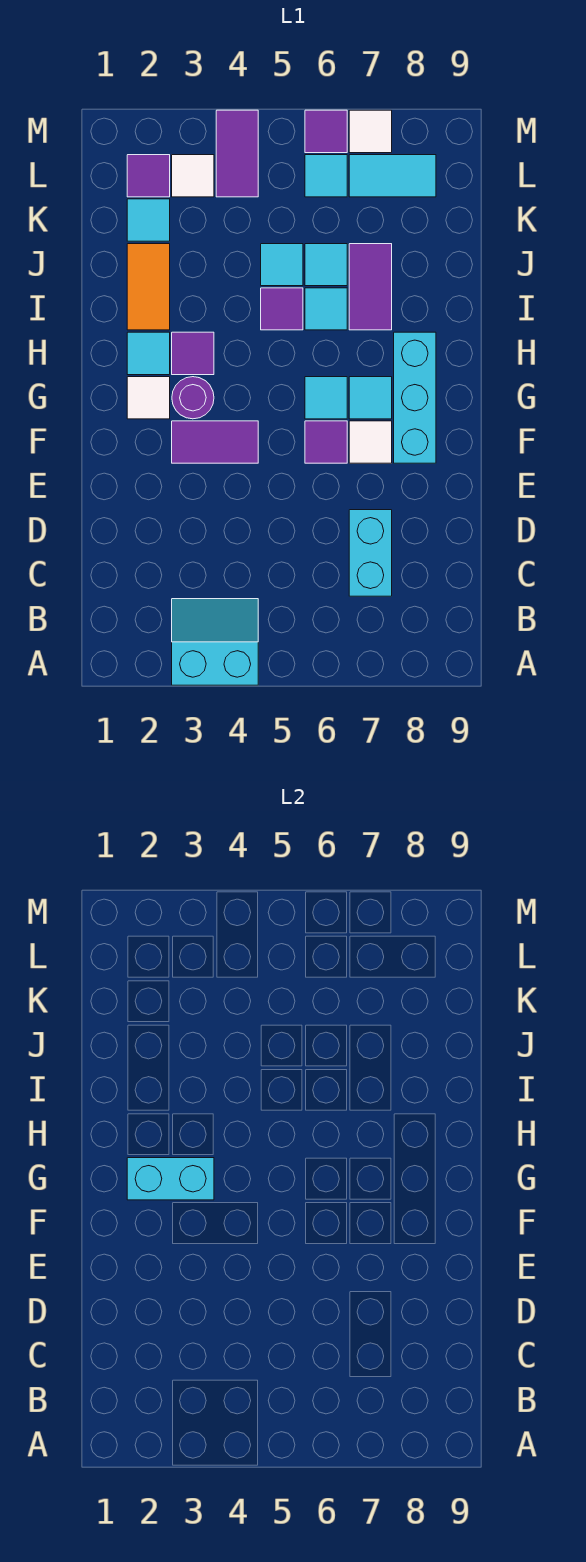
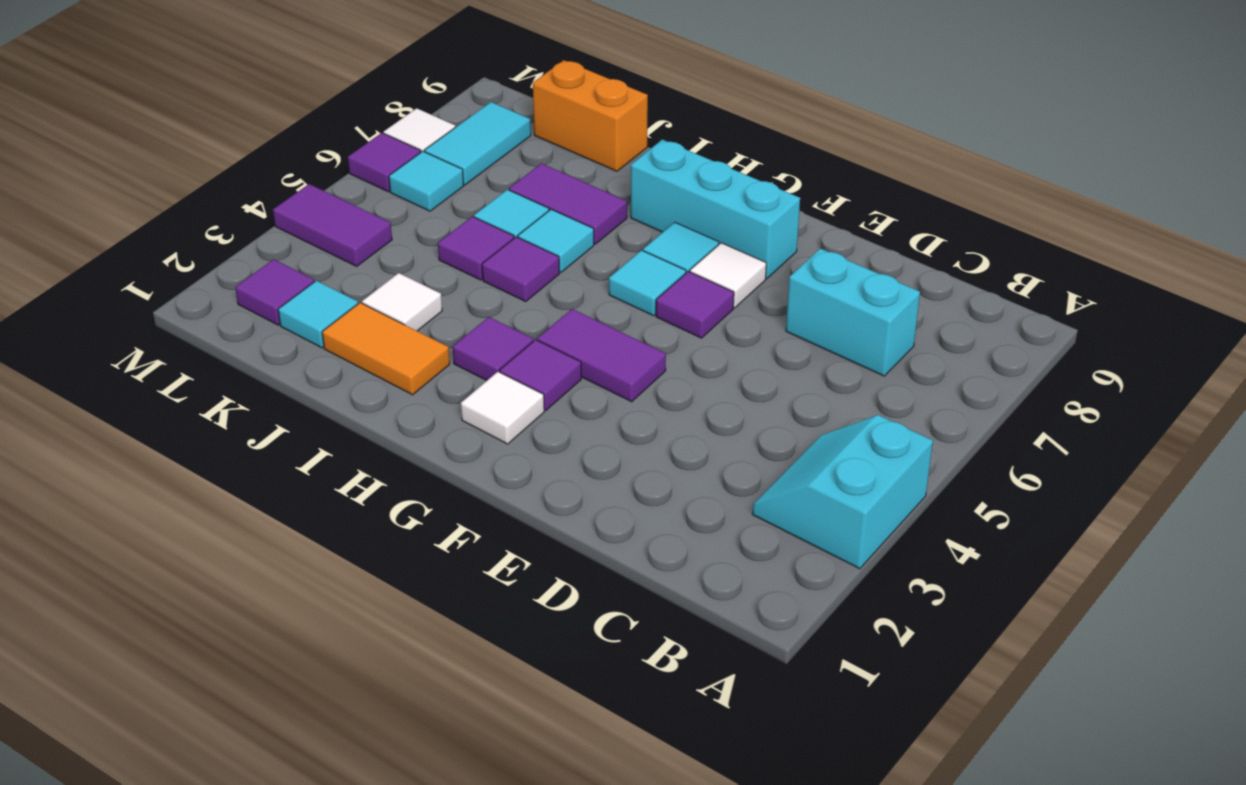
purple tile F3:F4 level 1 -> purple tile F4:G4 level 1
cyan brick G2:G3 level 2 -> none
purple round brick G3 level 1 -> purple tile G3 level 1
cyan tile H2 level 1 -> none
cyan tile J5 level 1 -> purple tile J5 level 1
none -> orange brick J9:K9 level 1
white tile L3 level 1 -> white tile J3 level 1

